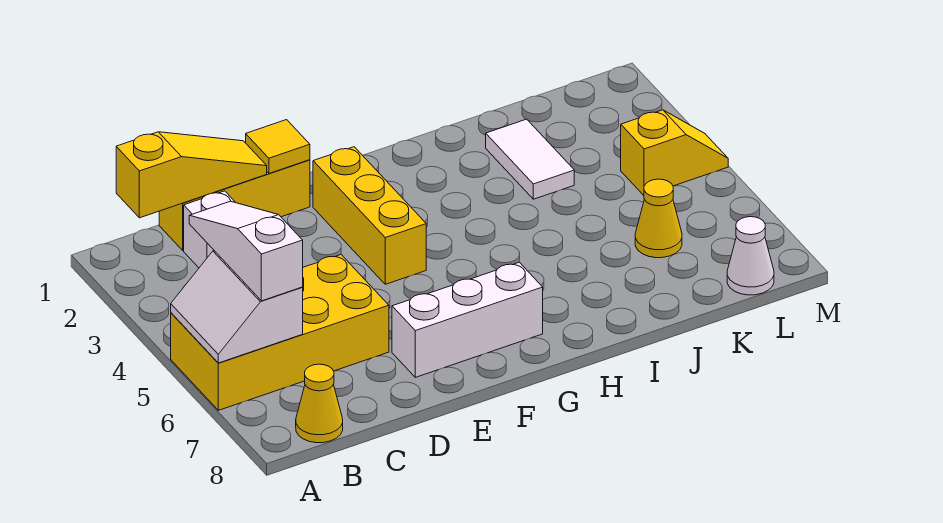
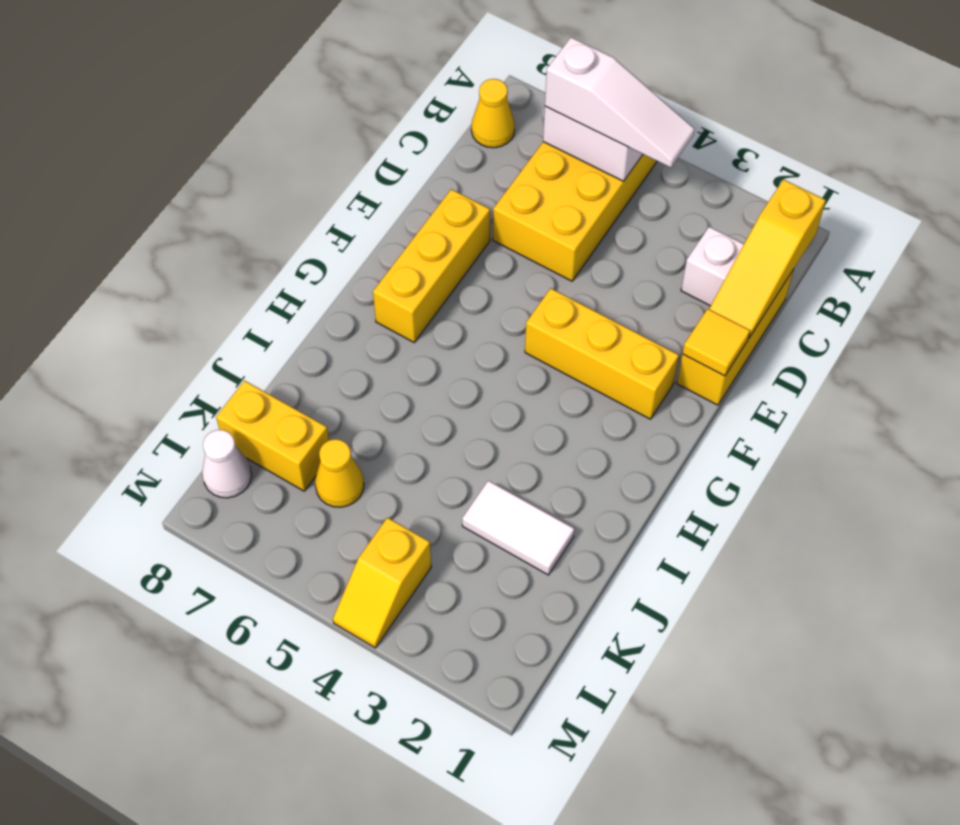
white brick E7:G7 level 1 -> yellow brick E7:G7 level 1
none -> yellow brick K7:K8 level 1

